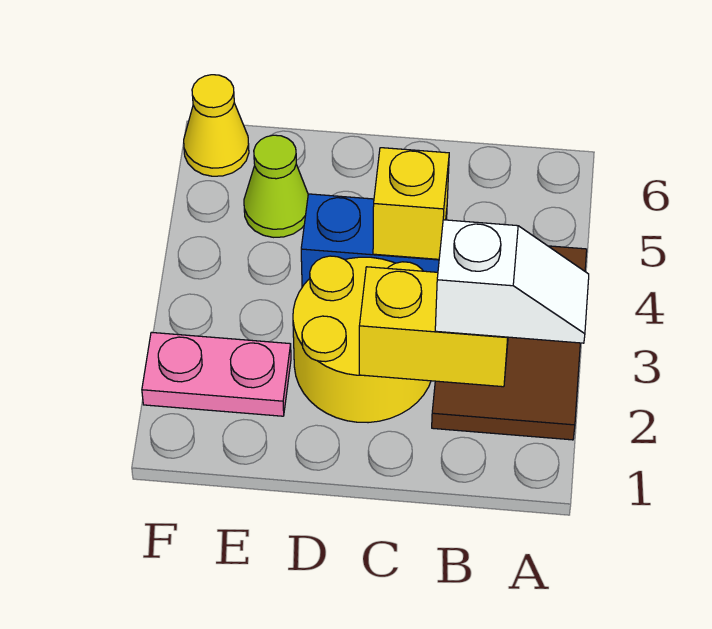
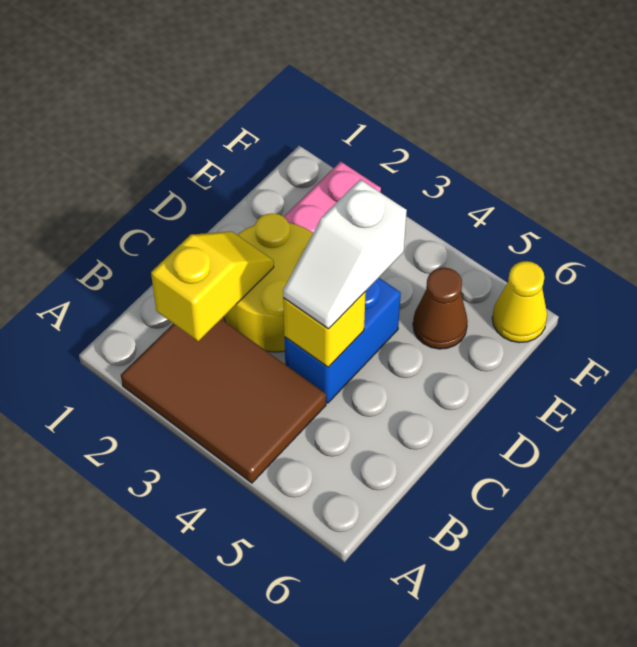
white slope A2:B2 level 3 top B -> white slope C4:D4 level 3 top D
yellow brick B2:C2 level 2 -> yellow slope B2:C2 level 2 top B
lime cone E5 level 1 -> brown cone E5 level 1

